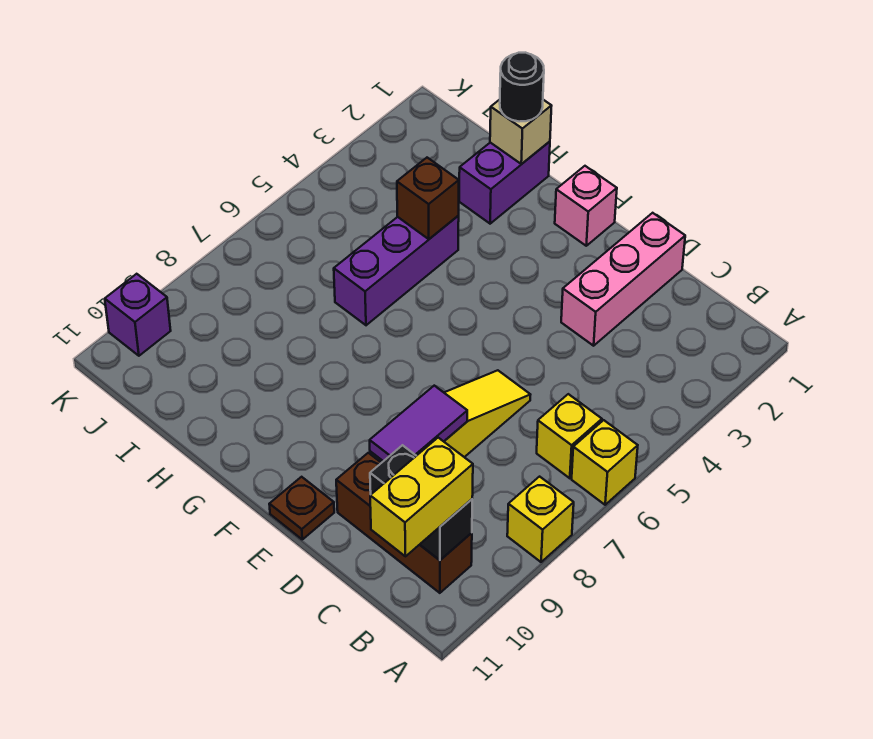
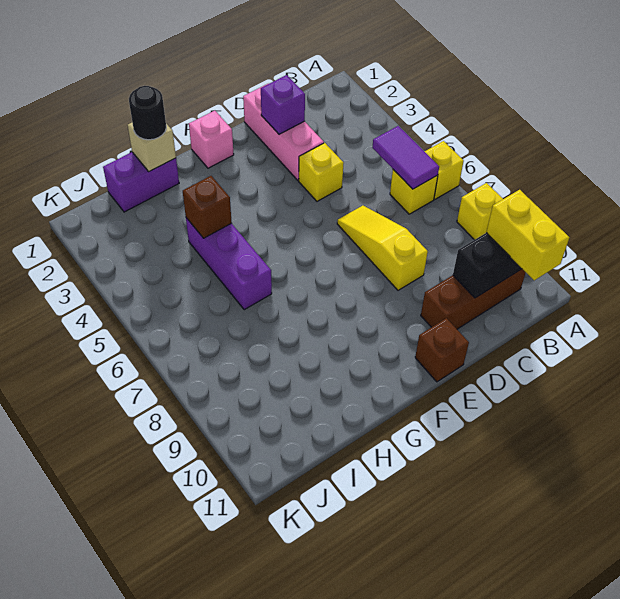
none -> yellow brick D4 level 1
purple tile D8:D9 level 2 -> purple tile B5:B6 level 2
brown plate E11 level 1 -> brown brick E11 level 1
purple brick H1:H2 level 1 -> purple brick H1:I1 level 1
purple brick K10 level 1 -> purple brick D2 level 2

